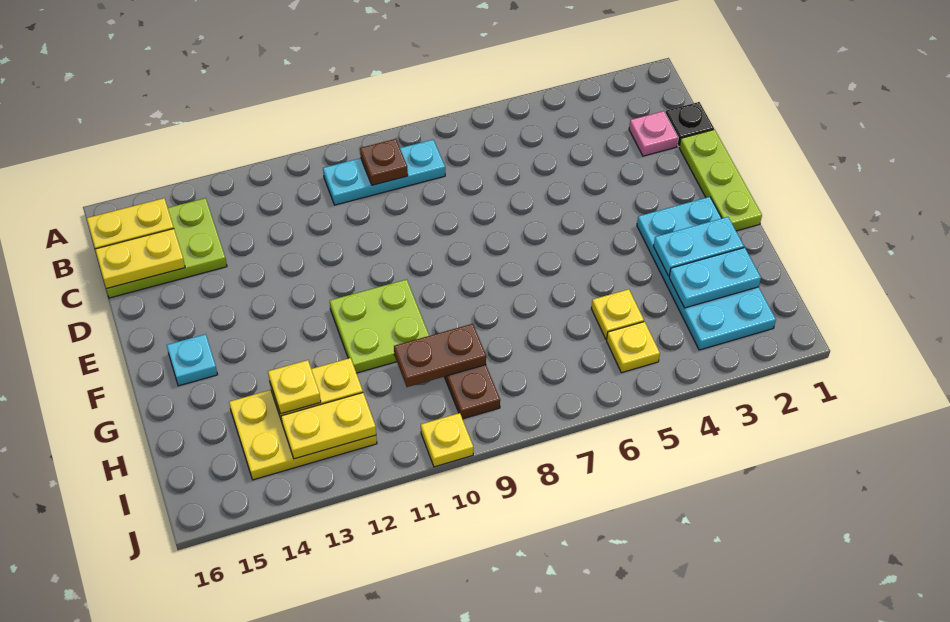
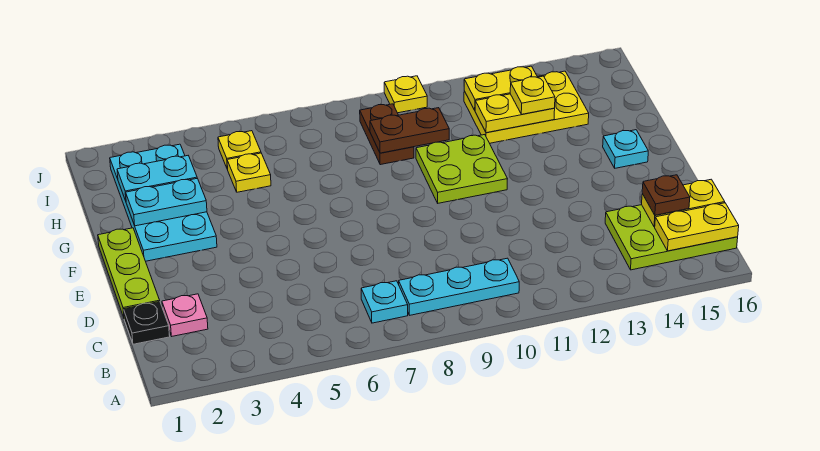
none -> cyan plate B7 level 1
brown plate B9 level 2 -> brown plate C15 level 3

